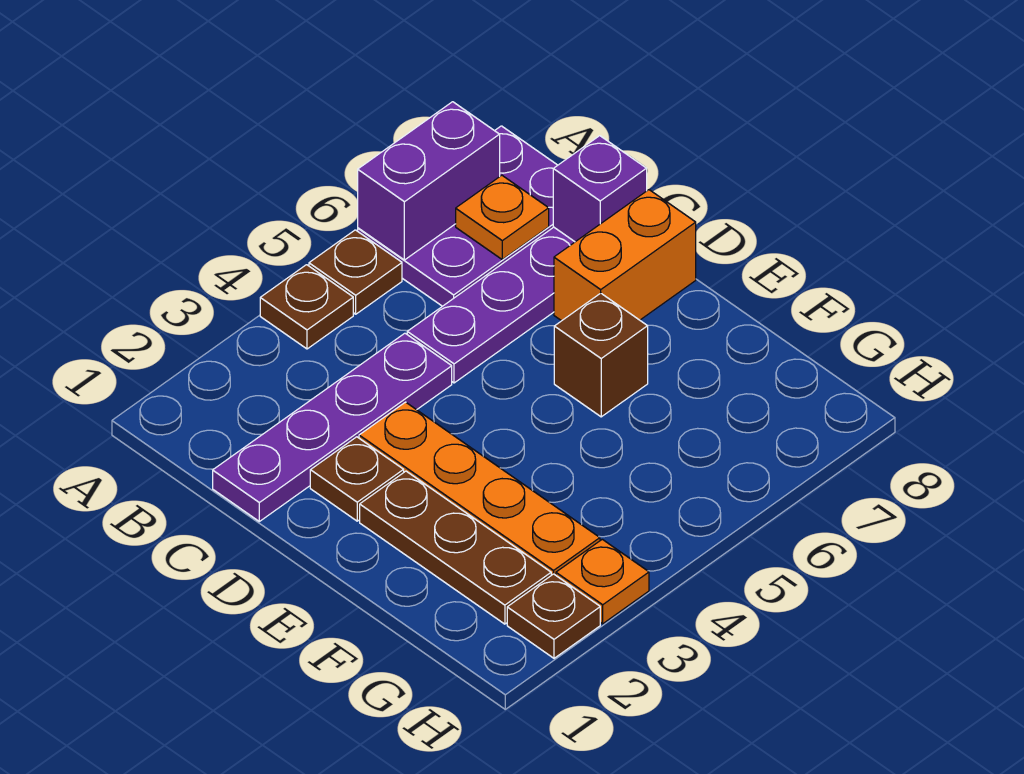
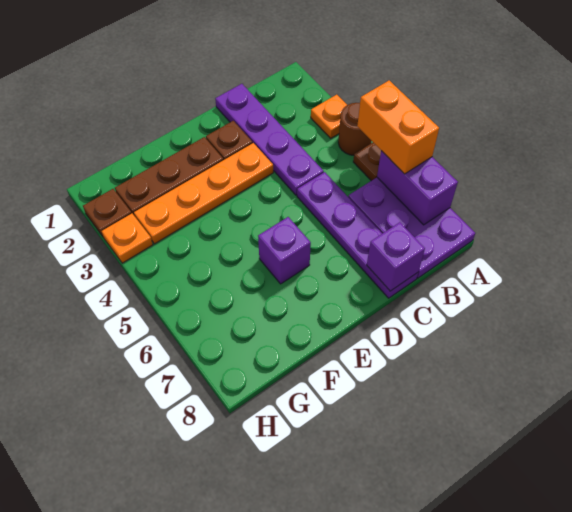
brown plate A4 level 1 -> brown round brick A4 level 1
orange plate B7 level 2 -> orange plate A3 level 1
orange brick D7:D8 level 1 -> orange brick A5:A6 level 3
brown brick E6 level 1 -> purple brick E6 level 1

